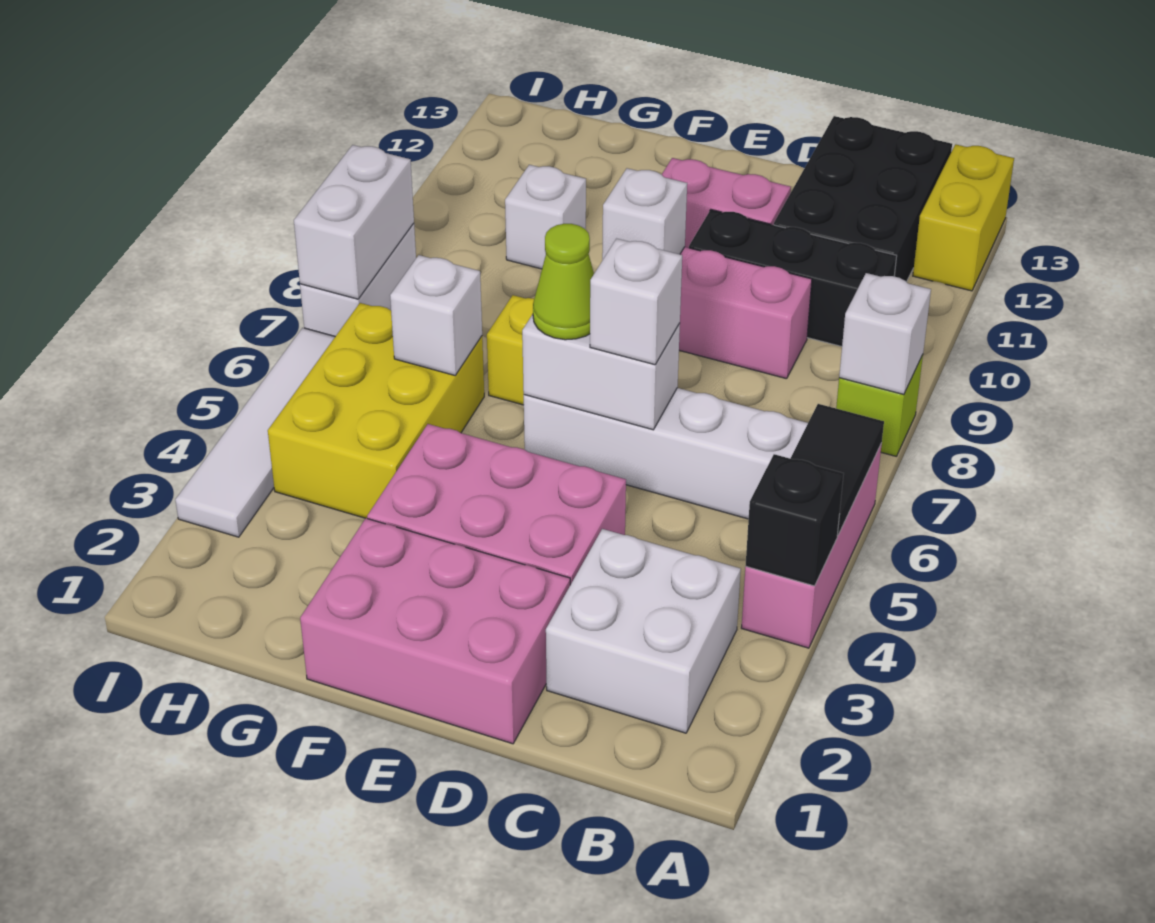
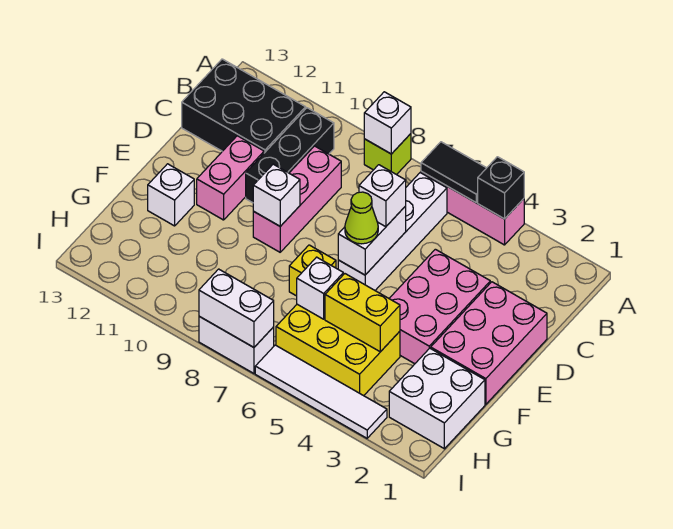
yellow brick A12:A13 level 1 -> yellow brick G4:G5 level 2
white brick B2:C3 level 1 -> white brick G1:H2 level 1
white brick G10 level 1 -> white brick F12 level 1

